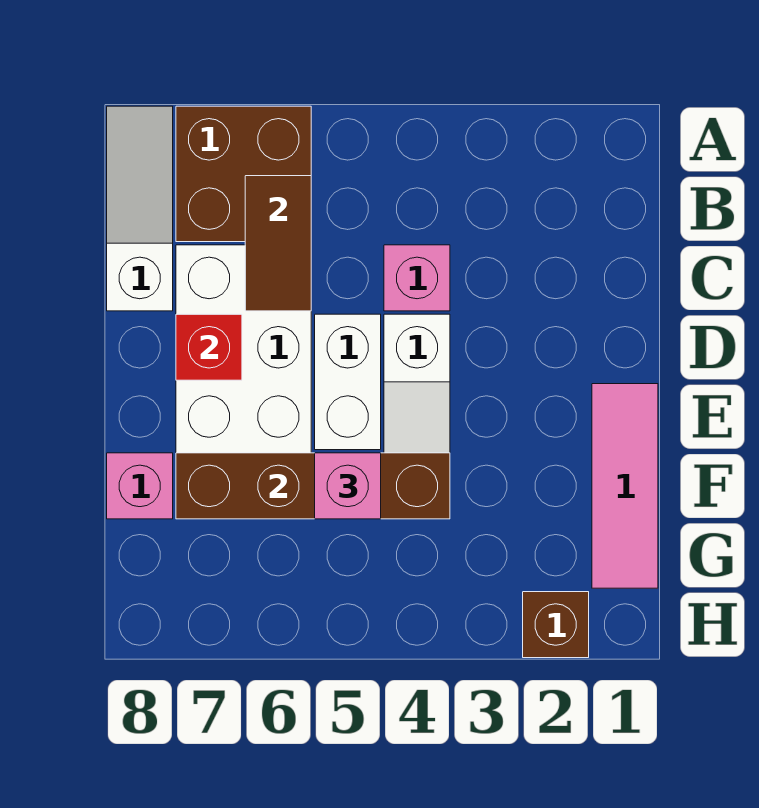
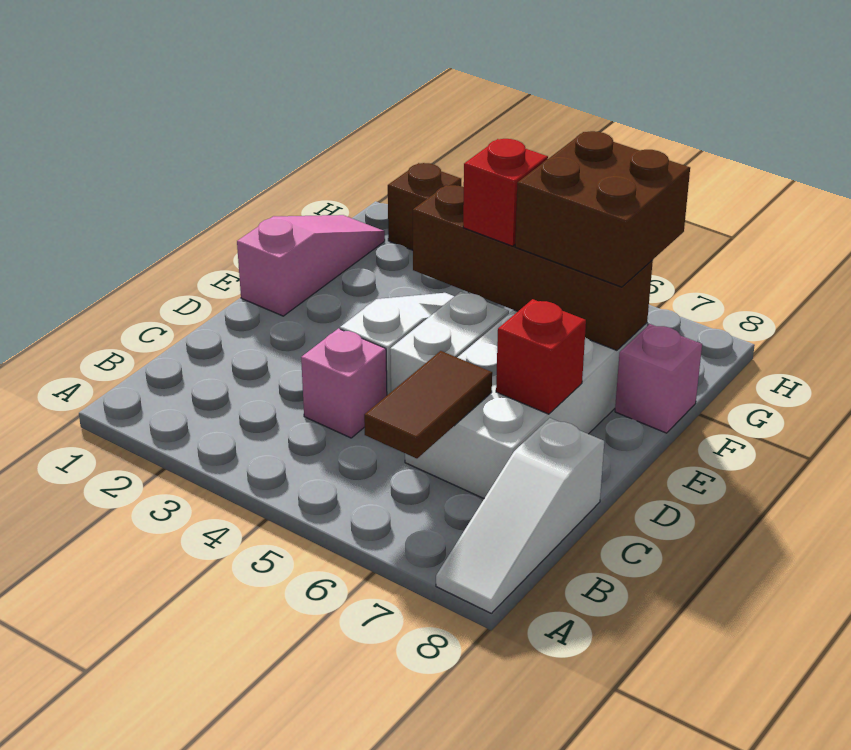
brown brick A6:B7 level 1 -> brown brick F6:G7 level 3
pink tile E1:G1 level 1 -> pink slope E1:G1 level 1 top E
pink brick F5 level 3 -> red brick F5 level 3

